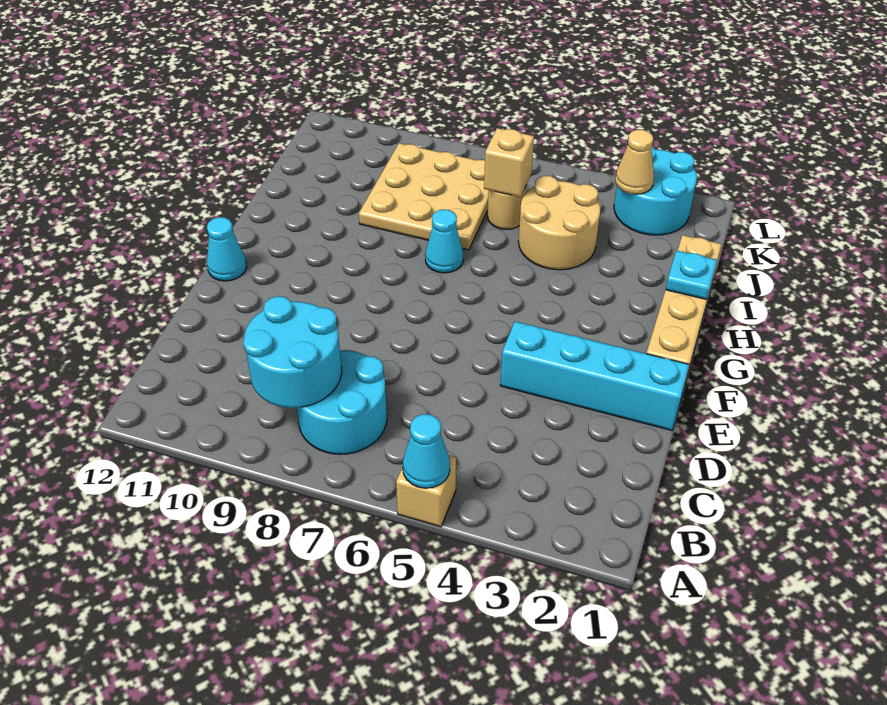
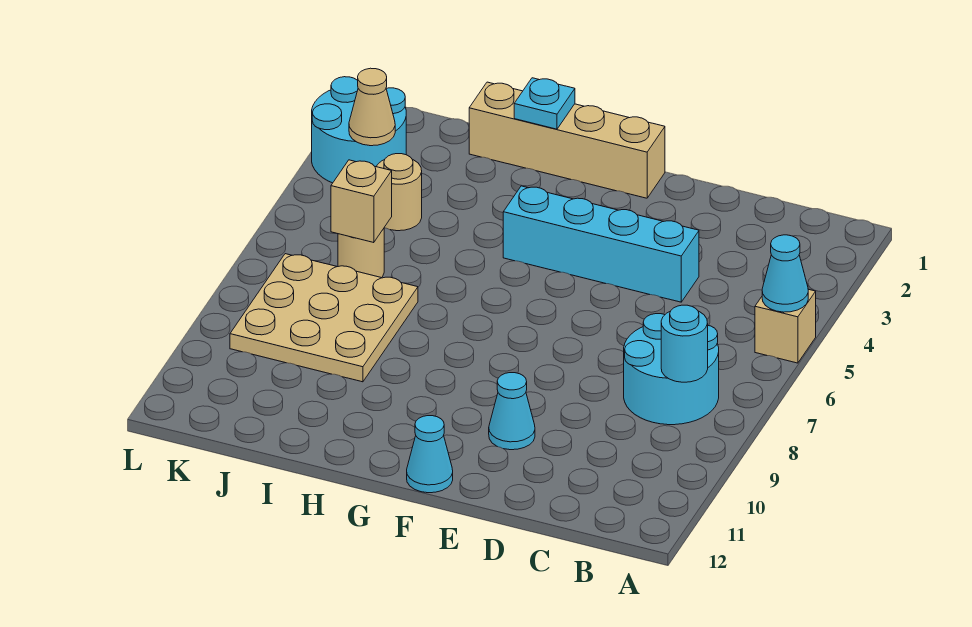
cyan round brick B8:C9 level 2 -> cyan round brick B8 level 2
cyan brick E1:E4 level 1 -> cyan brick D4:G4 level 1
cyan cone H7 level 1 -> cyan cone E10 level 1
tan round brick I4:J5 level 1 -> tan round brick J4 level 1

